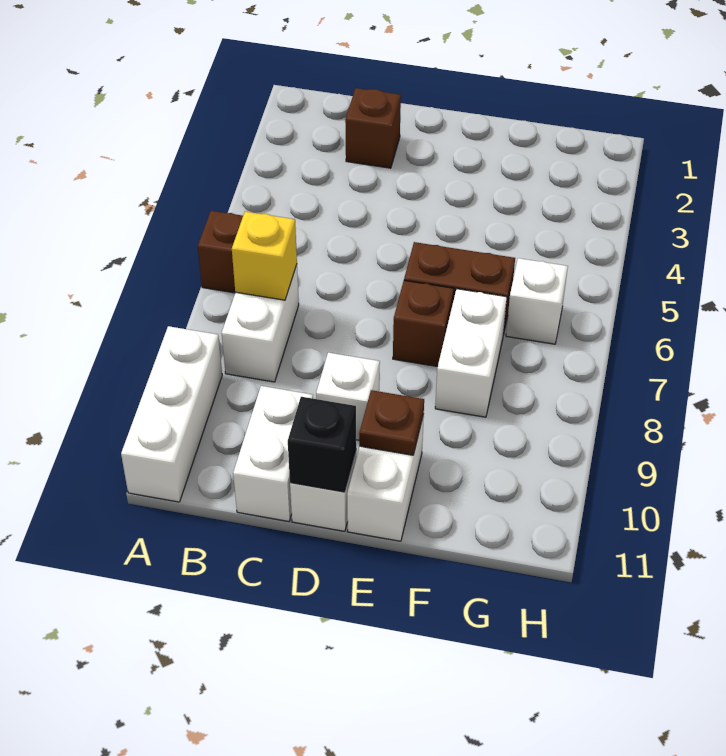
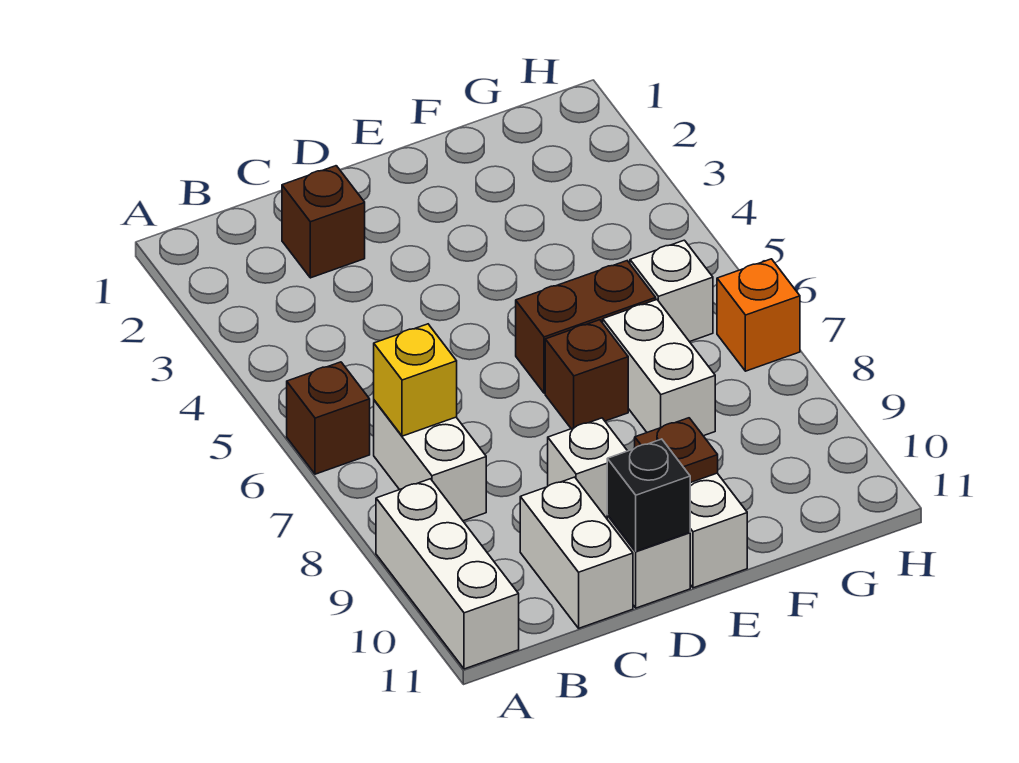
none -> orange brick H7 level 1

